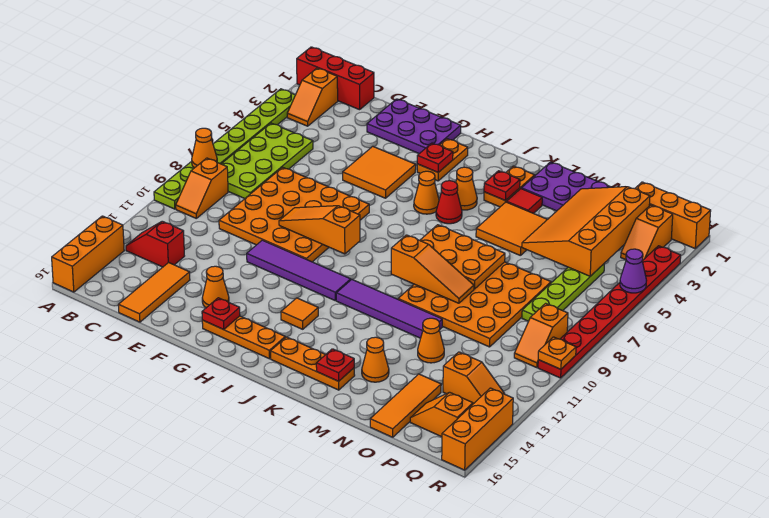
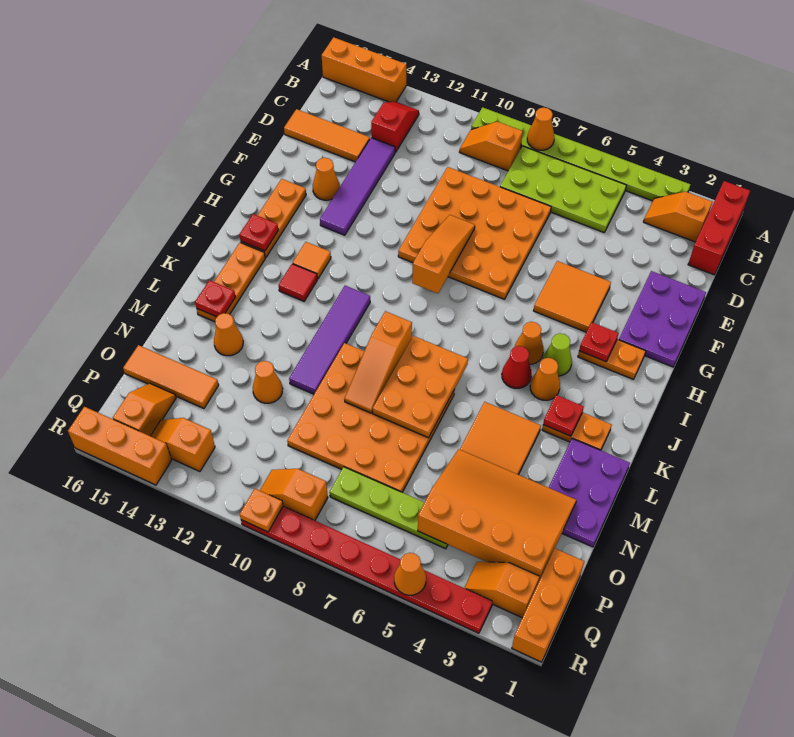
purple tile F11:I11 level 1 -> purple tile D13:G13 level 1
red plate G15 level 2 -> red plate I15 level 2
none -> lime cone I4 level 1
red tile L3 level 1 -> red tile J13 level 1
orange slope P13:Q13 level 1 top P -> orange slope Q13:Q14 level 1 top 13
purple cone R5 level 2 -> orange cone R5 level 2

